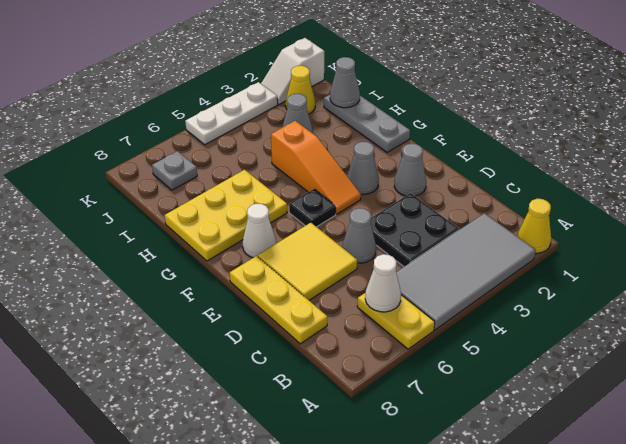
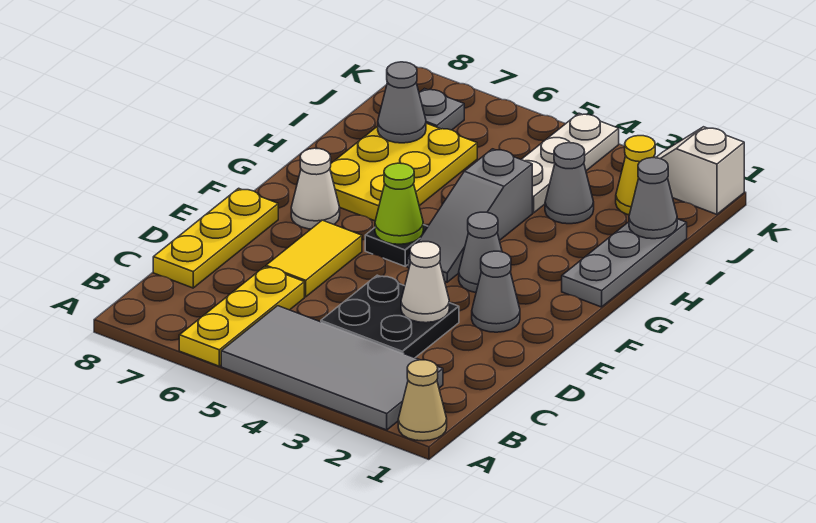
yellow cone A1 level 1 -> tan cone A1 level 1
yellow plate A6:B6 level 1 -> yellow plate A6:C6 level 1
white cone B6 level 2 -> white cone D3 level 2
grey cone D5 level 1 -> grey cone I7 level 2
yellow tile D6:E7 level 1 -> yellow tile D6:E6 level 1
orange slope F4:H4 level 1 top H -> grey slope F4:H4 level 1 top H
none -> lime cone F5 level 2
yellow plate G6:H8 level 1 -> yellow plate G6:I7 level 1
white plate K3:K5 level 1 -> white plate I4:K4 level 1

